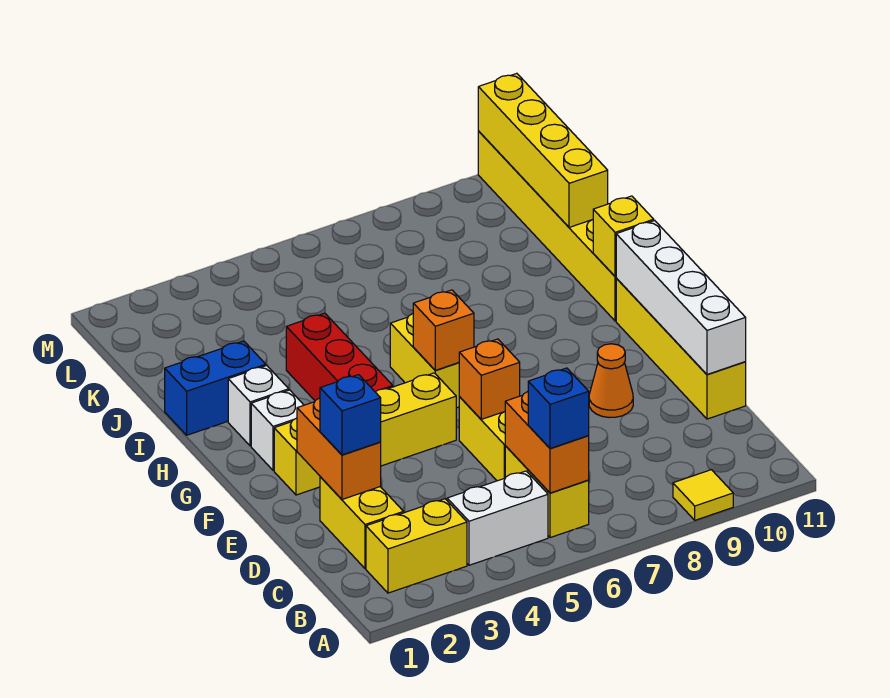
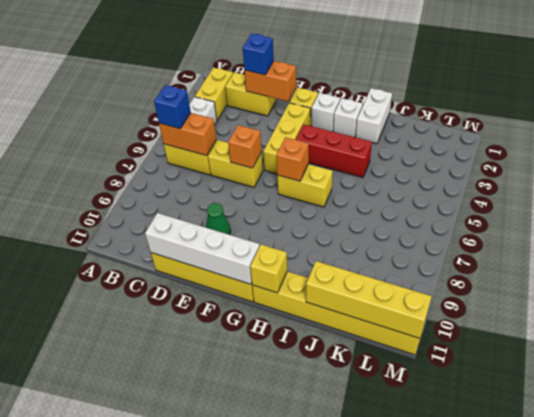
yellow tile A9 level 1 -> none
orange cone E9 level 1 -> green cone E9 level 1
blue brick I1:I2 level 1 -> white brick I1:I2 level 1

